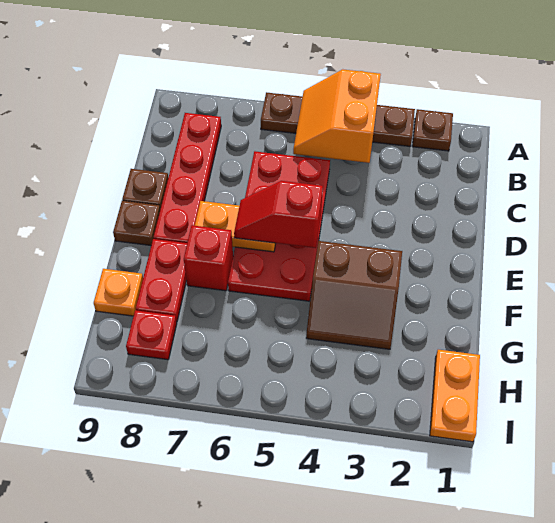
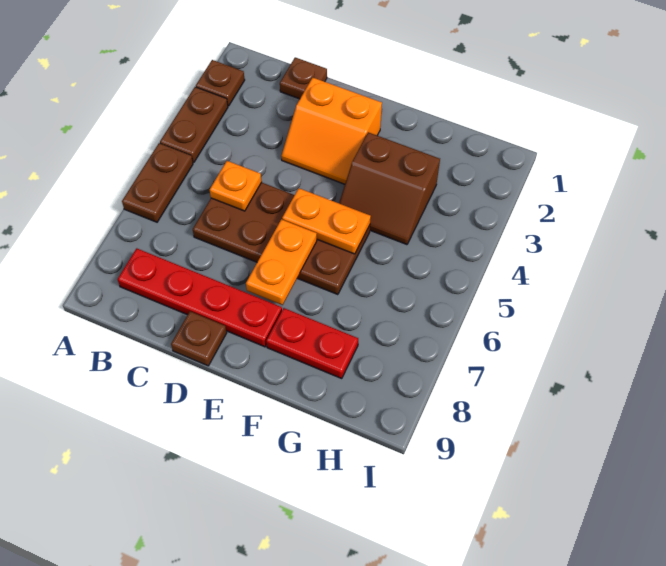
orange slope A4:B5 level 2 top 4 -> orange slope D2:E3 level 1 top 2
red plate C5:F6 level 1 -> brown plate C5:F6 level 1
red slope E5:E6 level 3 top 5 -> none
brown plate E9 level 1 -> brown plate C1 level 1
brown slope F3:G4 level 1 top F -> brown slope F3:G4 level 1 top 3
red brick F7 level 1 -> none
orange plate G9 level 1 -> orange plate C5 level 2
orange plate H1:I1 level 1 -> orange plate E5:F5 level 2
red plate H8 level 1 -> none

